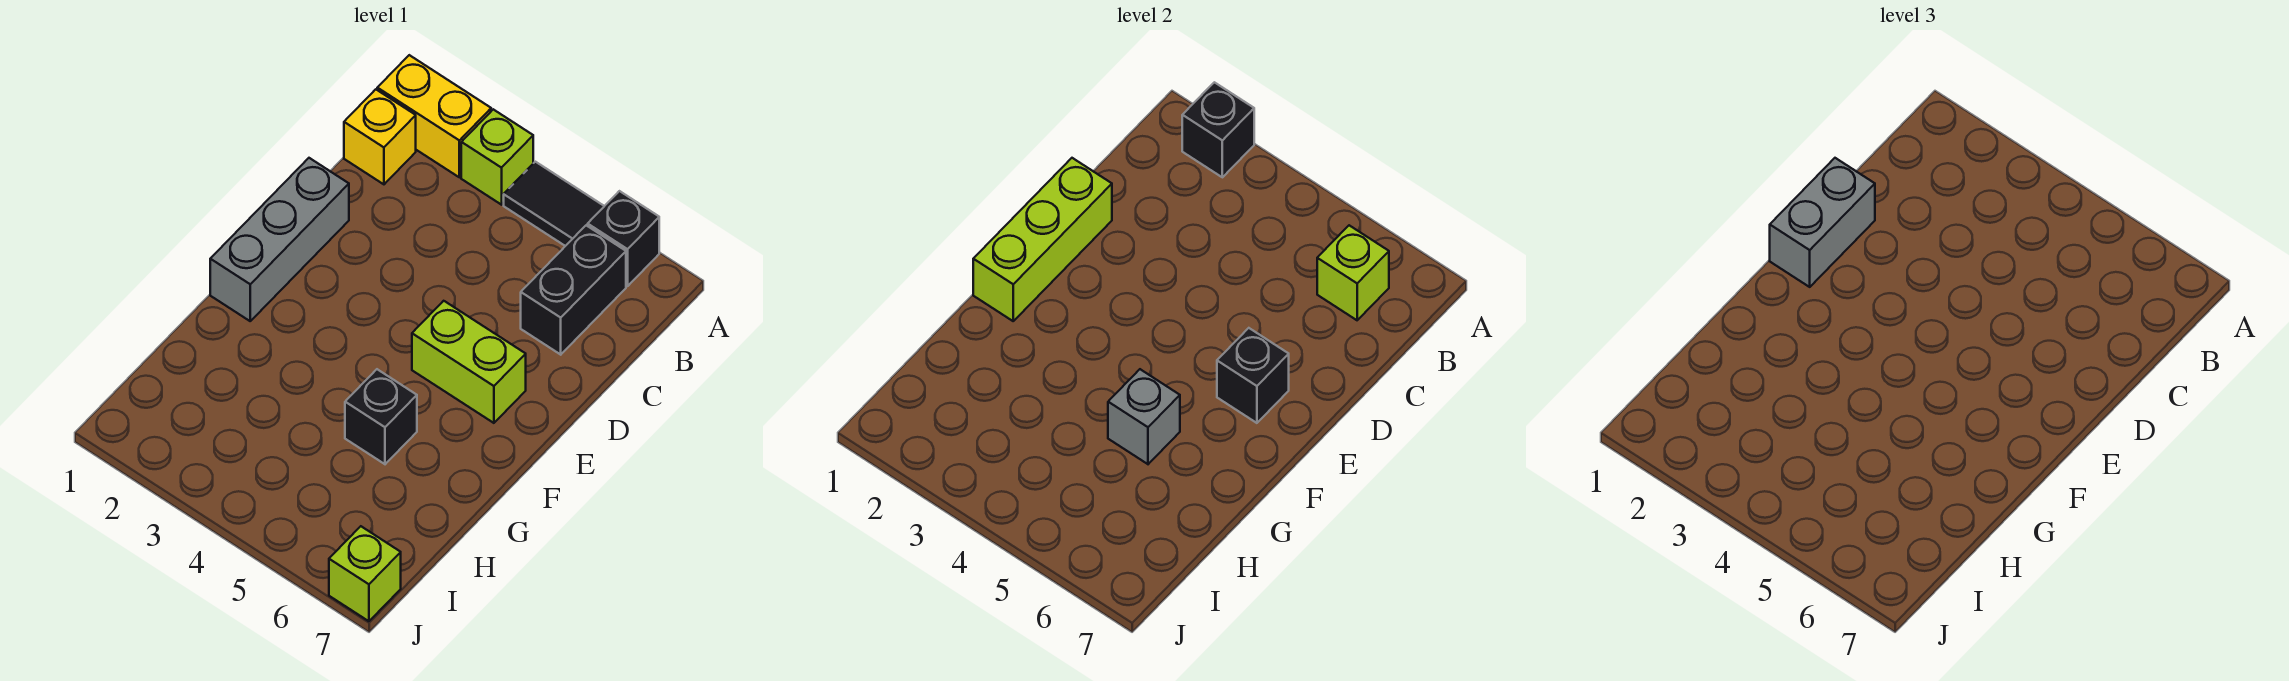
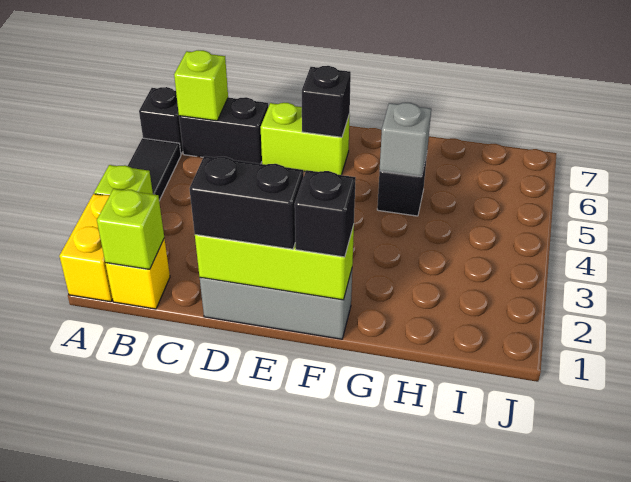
black brick A2 level 2 -> black brick F1 level 3
grey brick D1:E1 level 3 -> black brick D1:E1 level 3
lime brick E5:E6 level 1 -> lime brick D6:E6 level 1
lime brick J7 level 1 -> lime brick B1 level 2

